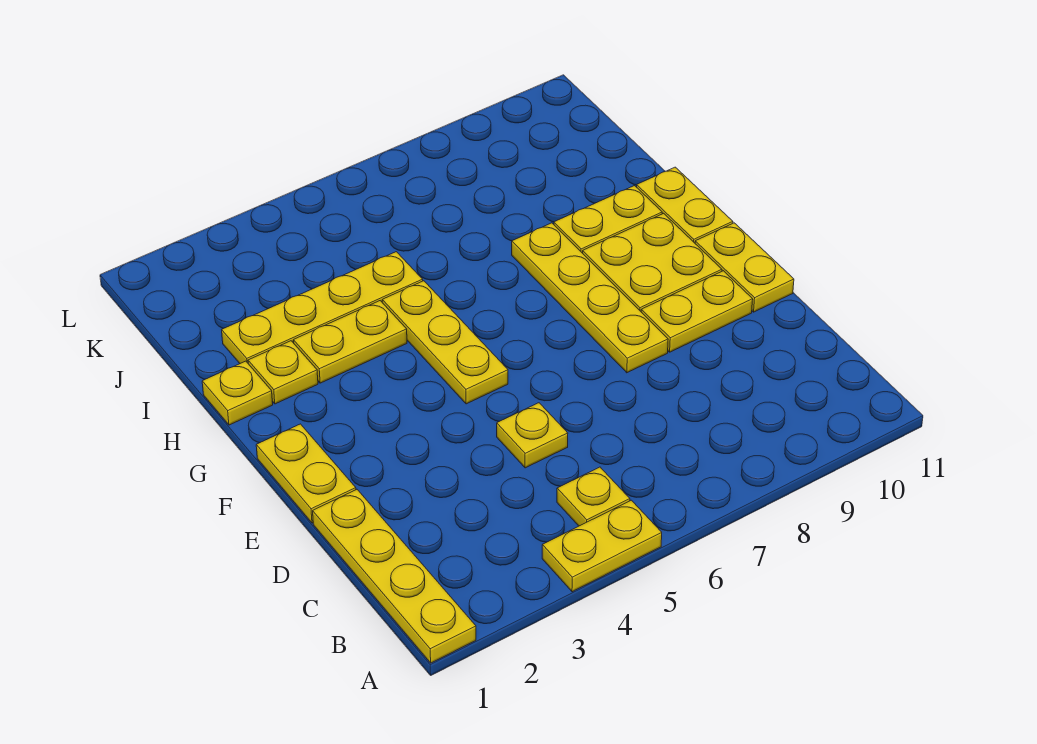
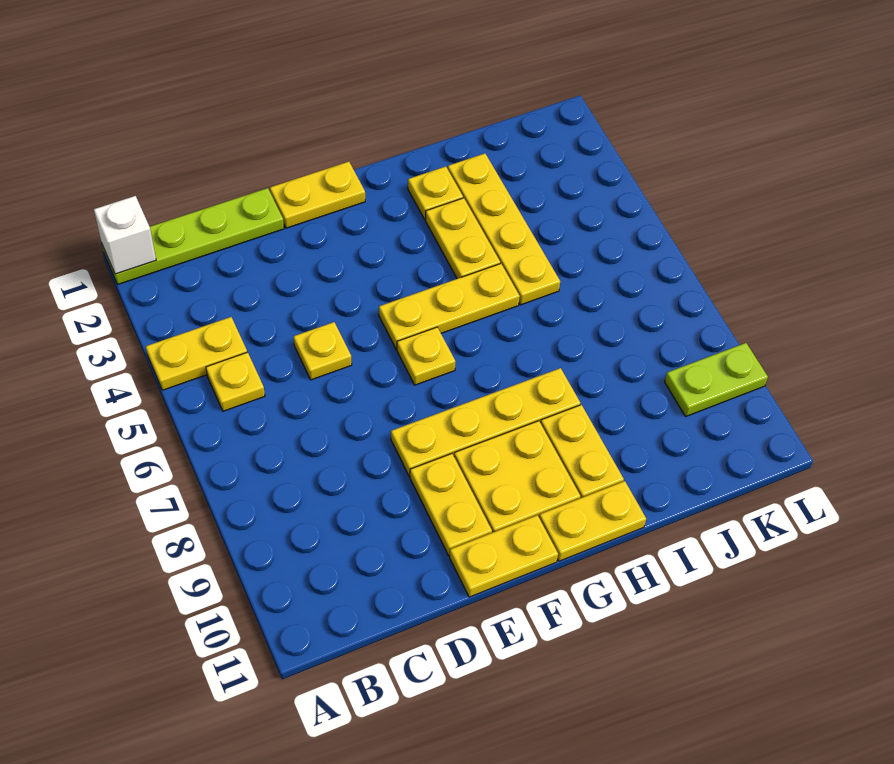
yellow plate A1:D1 level 1 -> lime plate A1:D1 level 1
none -> white brick A1 level 2
yellow plate A4:A5 level 1 -> yellow plate A4:B4 level 1
yellow plate H1 level 1 -> yellow plate F6 level 1
none -> lime plate K9:L9 level 1

